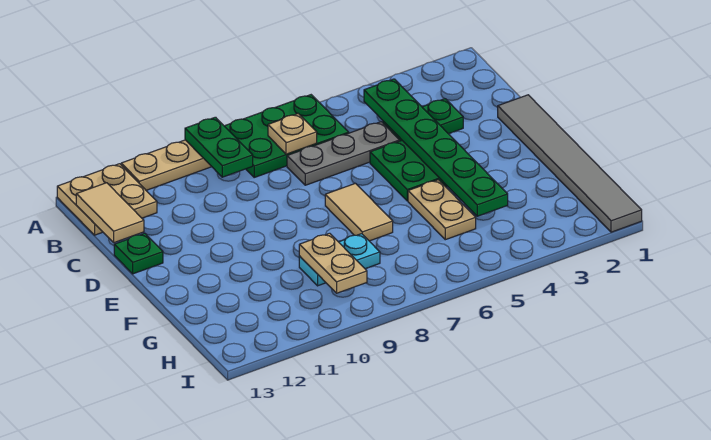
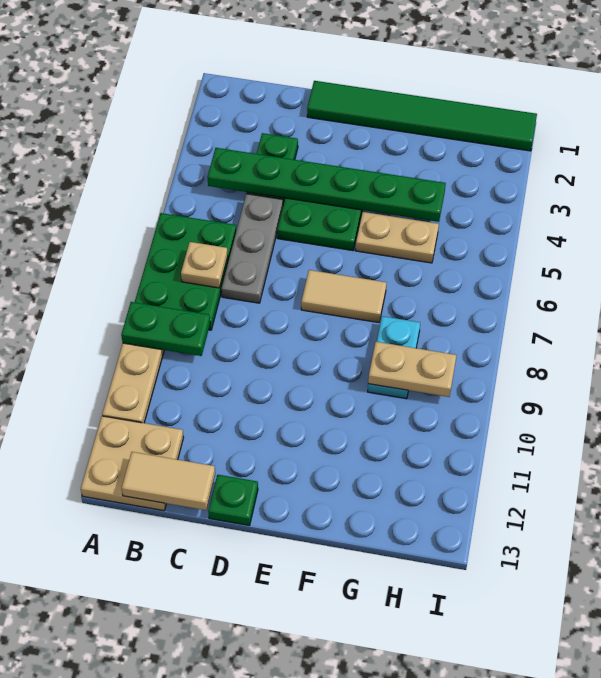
grey tile D1:I1 level 1 -> green tile D1:I1 level 1

